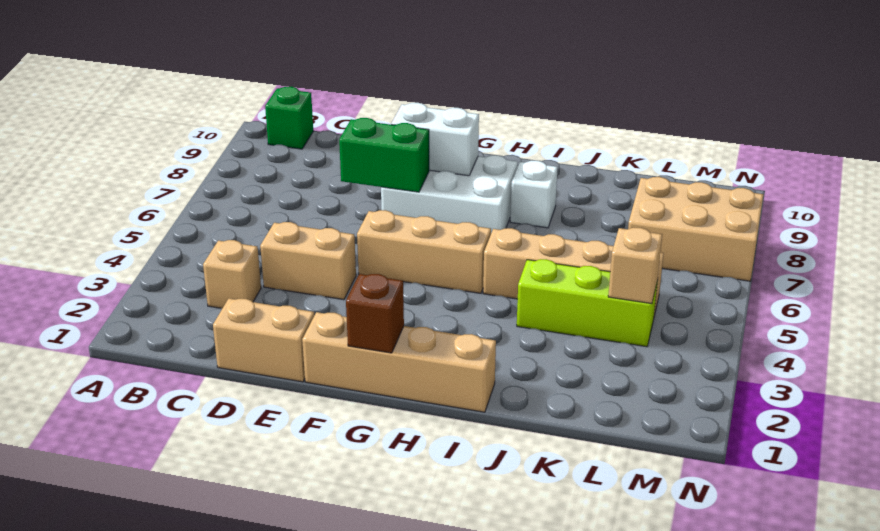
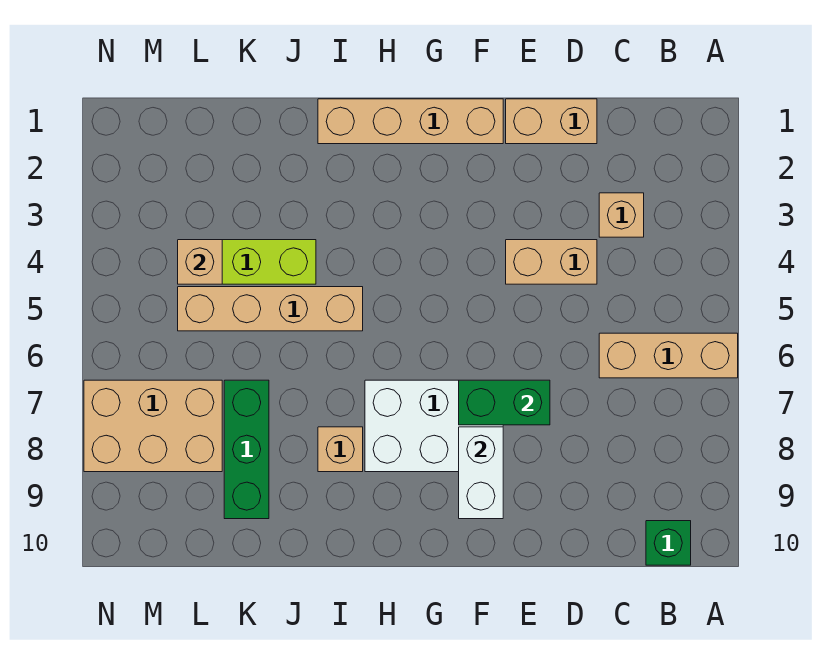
tan brick F5:H5 level 1 -> tan brick A6:C6 level 1
white brick F8:G8 level 2 -> white brick F8:F9 level 2
brown brick G1 level 2 -> none
white brick I8 level 1 -> tan brick I8 level 1
none -> green brick K7:K9 level 1

